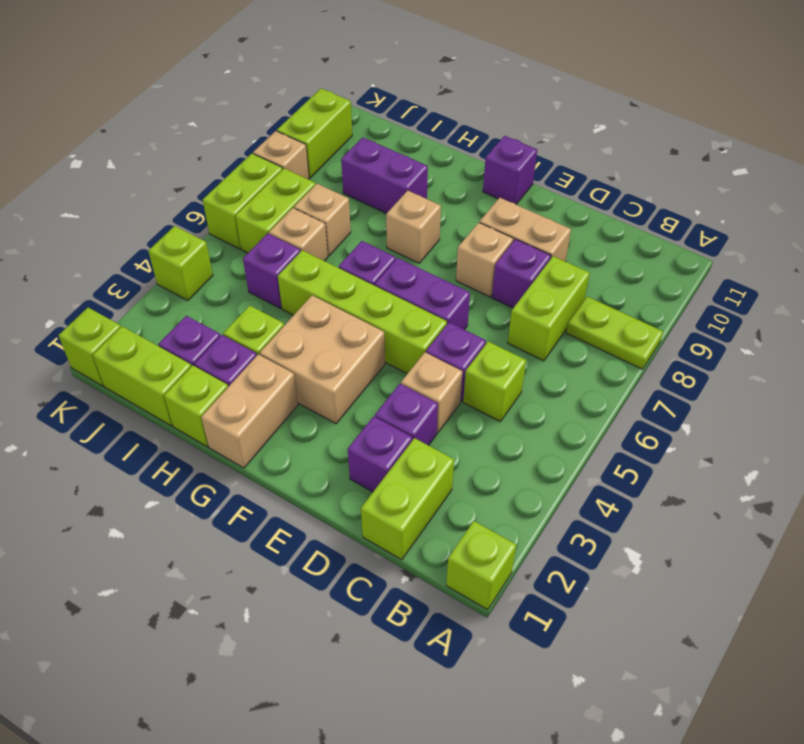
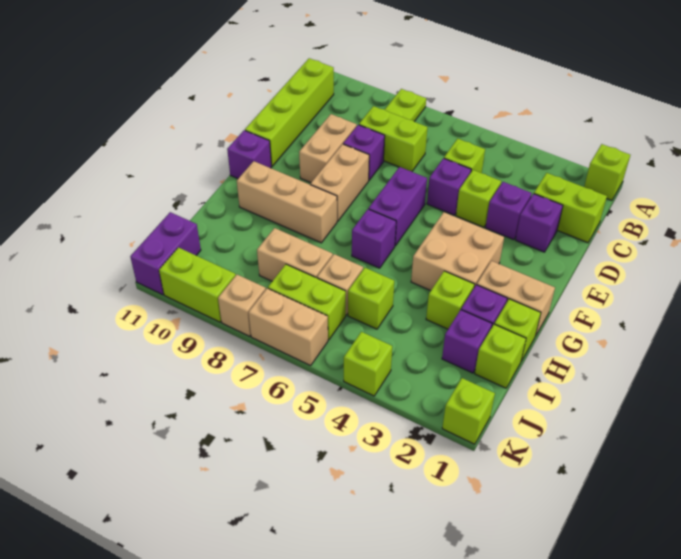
tan brick D4 level 1 -> lime brick D4 level 1
lime brick E5:H5 level 1 -> lime brick B11:E11 level 1
tan brick E8 level 1 -> tan brick E8:F8 level 1
tan brick G8 level 1 -> tan brick G8:G10 level 1
purple brick H9:I9 level 1 -> purple brick J11:K11 level 1
lime brick I1:J1 level 1 -> lime brick I1 level 1
purple brick I5 level 1 -> lime brick I5 level 1
tan brick I7 level 1 -> tan brick I7:I8 level 1
lime brick K6:K7 level 1 -> tan brick K6:K7 level 1

